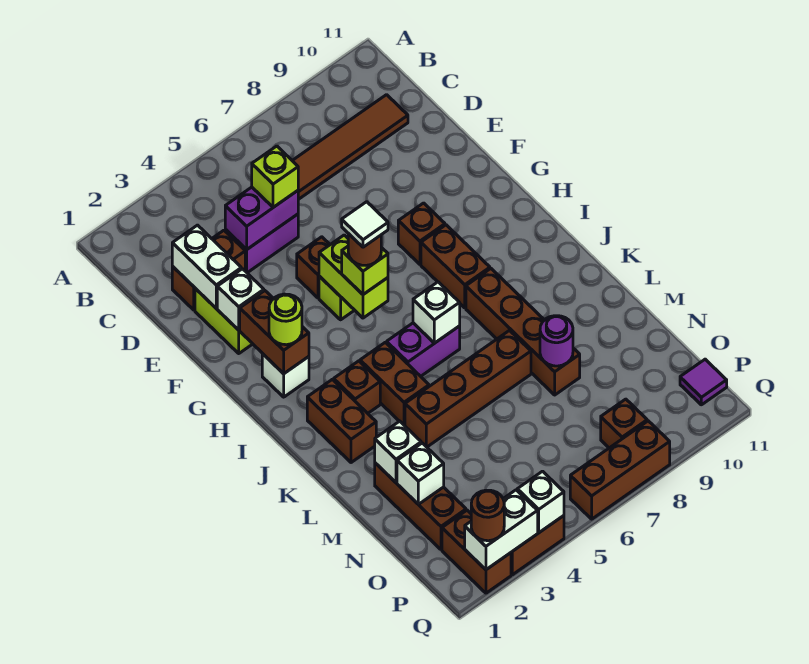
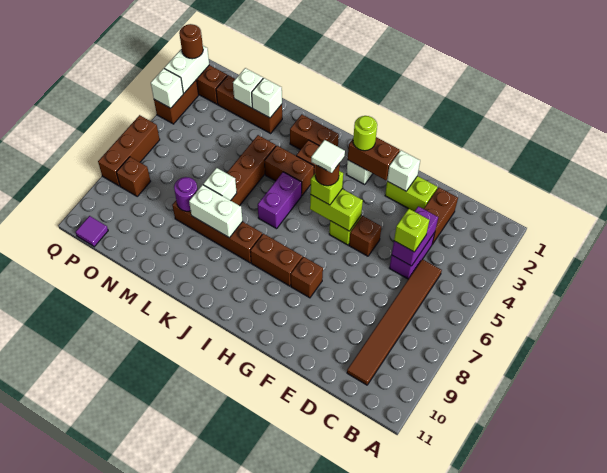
white brick D2:E2 level 2 -> white brick K8:L8 level 2
white brick J6 level 2 -> white brick L7 level 2

